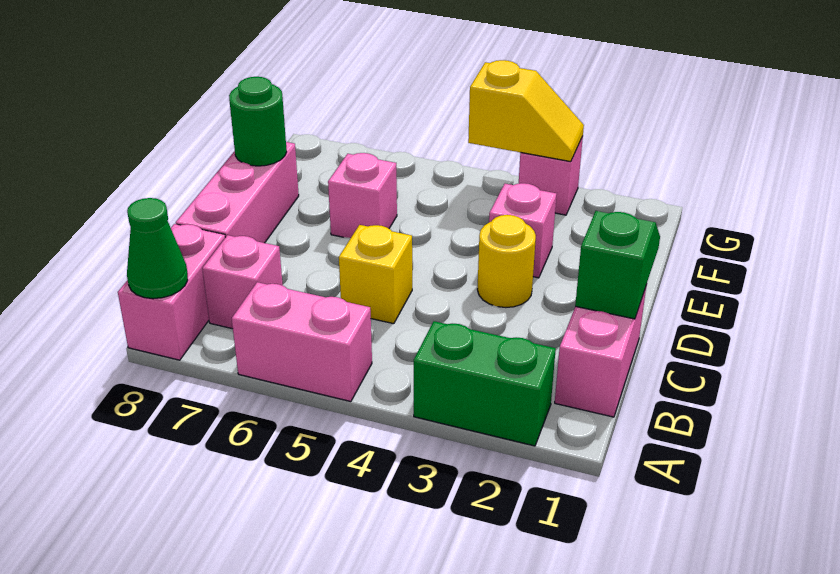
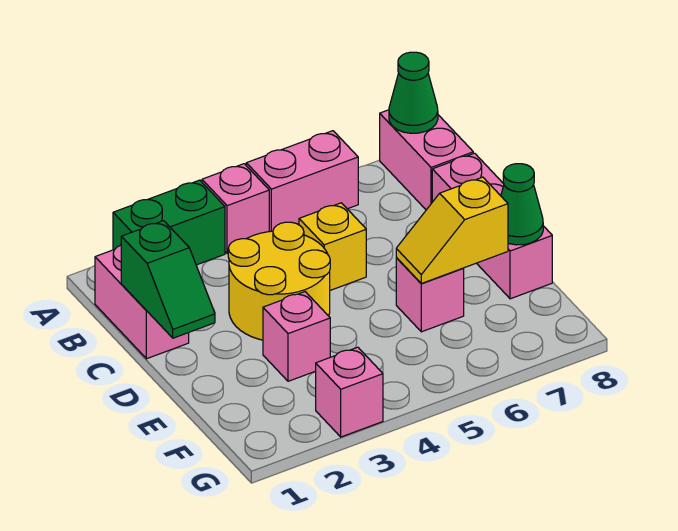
pink brick B7 level 1 -> pink brick A4 level 1
yellow round brick D3 level 1 -> yellow round brick C3:D4 level 1
green round brick E8 level 2 -> green cone E8 level 2
yellow slope G3:G4 level 2 top 4 -> yellow slope E6:E7 level 2 top 7

